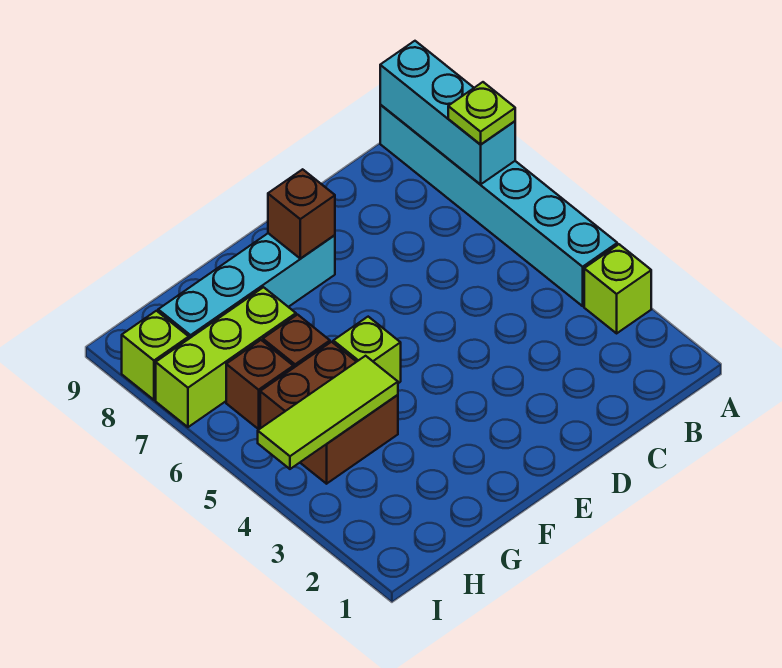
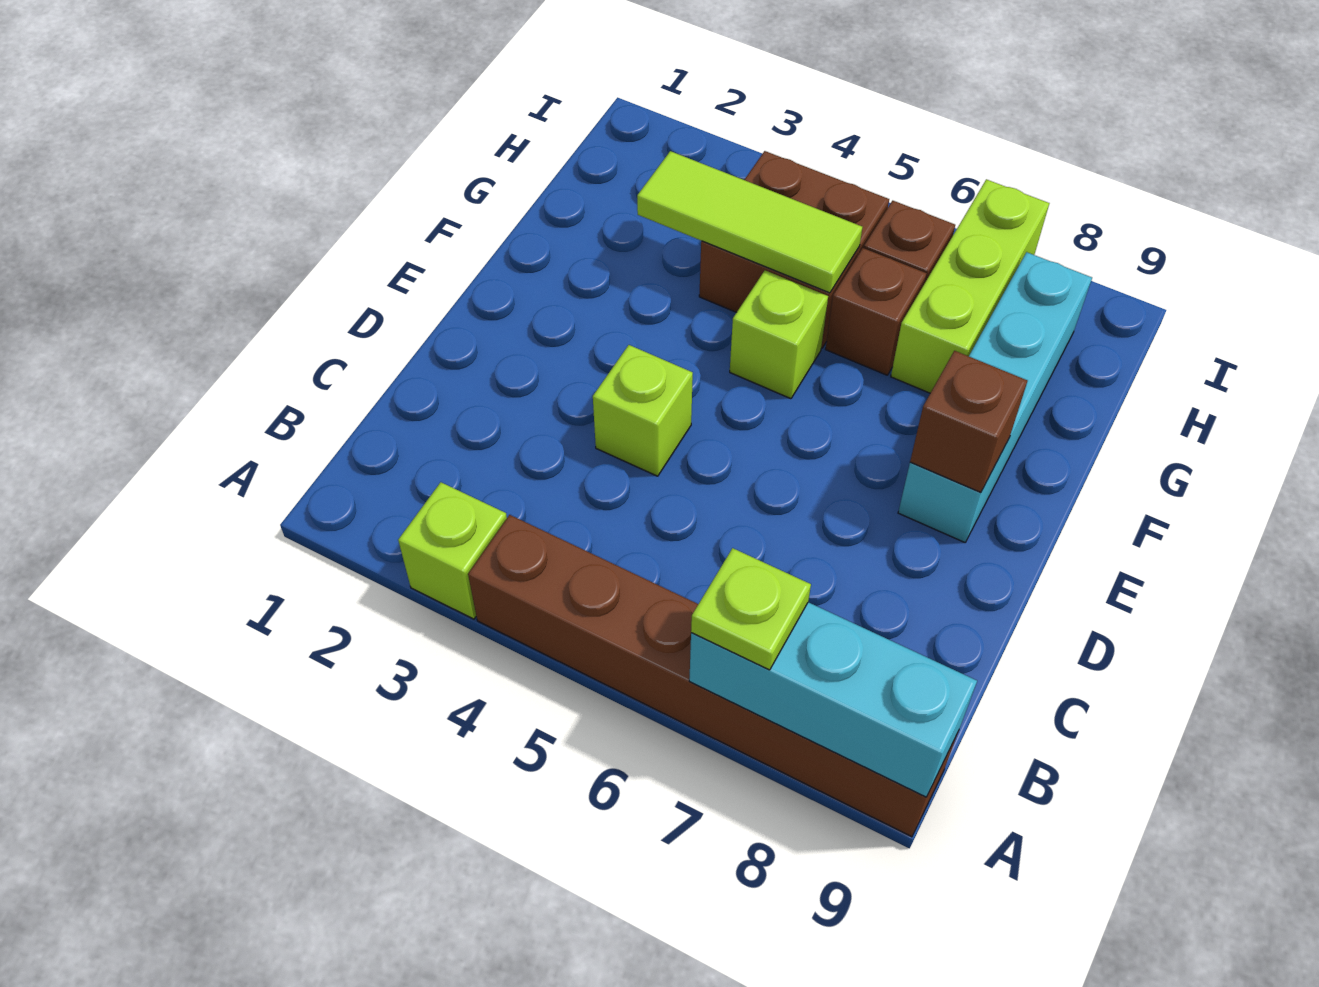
cyan brick A4:A9 level 1 -> brown brick A4:A9 level 1
lime tile G4:I4 level 2 -> lime tile G3:G5 level 2
lime brick I8 level 1 -> lime brick D4 level 1

